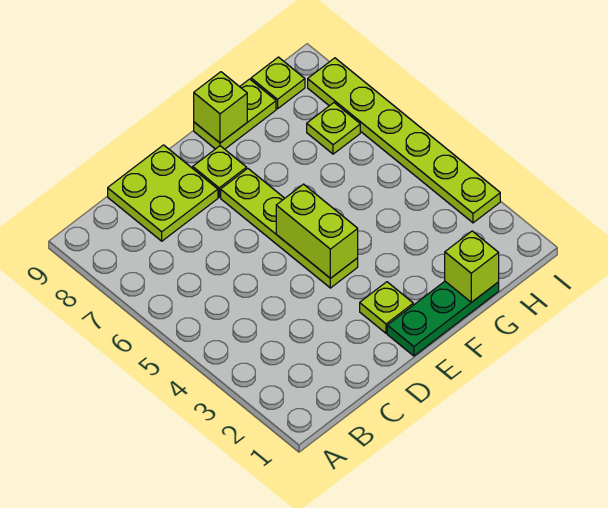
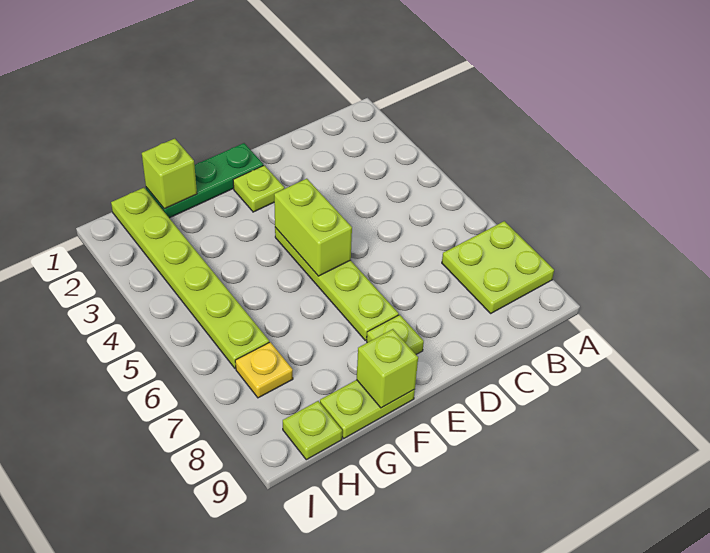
lime plate C8:D9 level 1 -> lime plate A7:B8 level 1
lime plate H7 level 1 -> yellow plate H7 level 1
lime plate I3:I8 level 1 -> lime plate H1:H6 level 1

